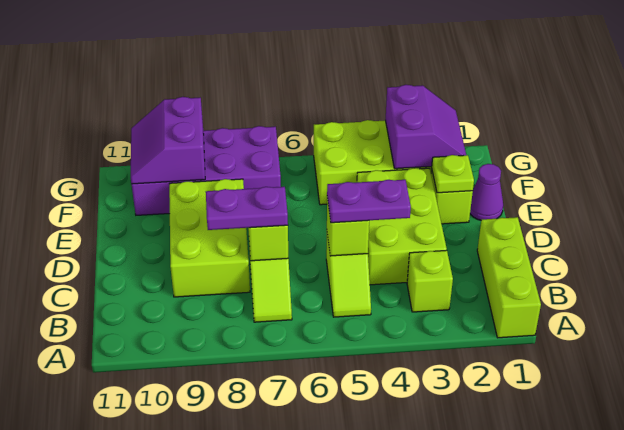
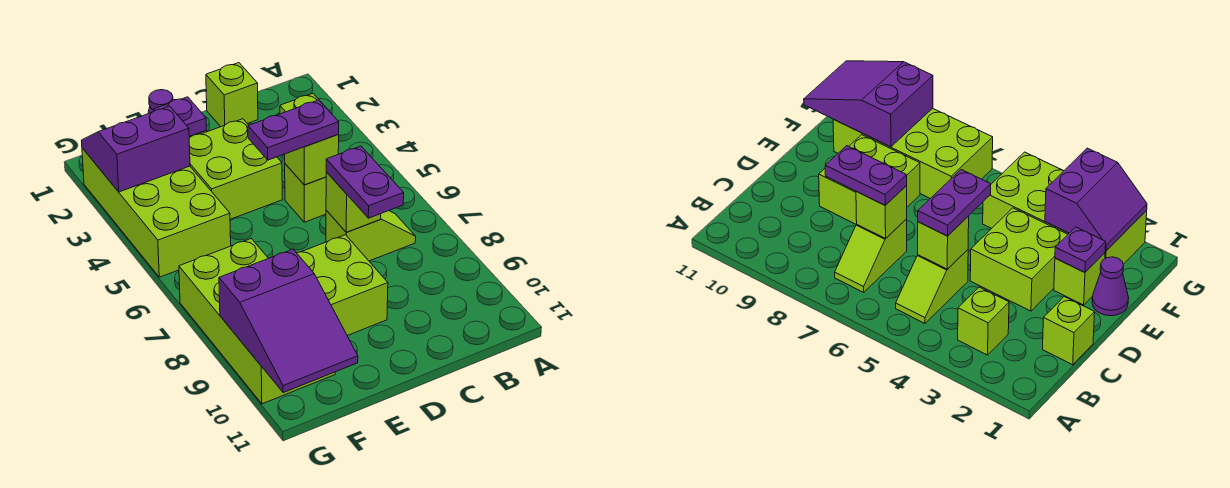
lime brick A1:C1 level 1 -> lime brick C1 level 1
lime brick C3:E4 level 1 -> lime brick D3:E4 level 1
purple plate C4:C5 level 3 -> purple plate C5:D5 level 3
lime brick C8:E9 level 1 -> lime brick D8:E9 level 1
lime plate E2 level 2 -> purple plate E2 level 2
purple brick F7:G10 level 1 -> lime brick F7:G10 level 1
purple slope F9:G10 level 2 top 9 -> purple slope F9:G11 level 2 top 9

